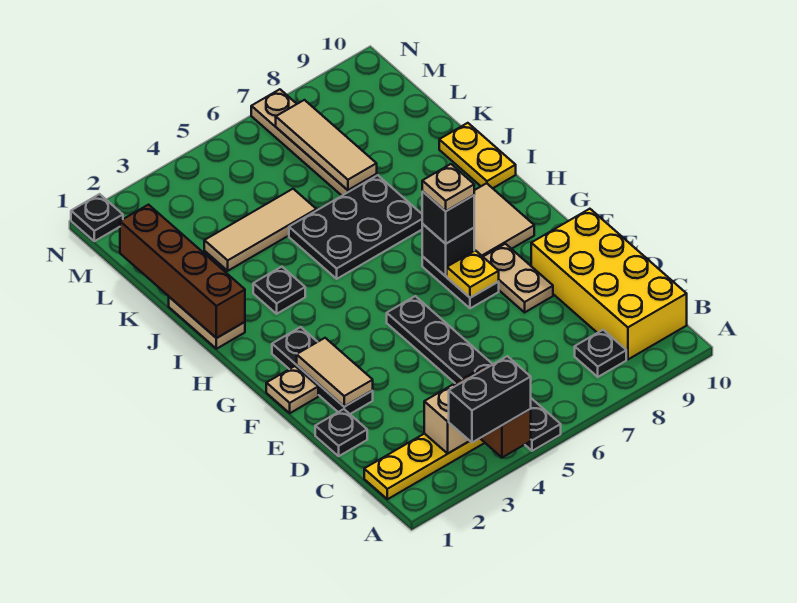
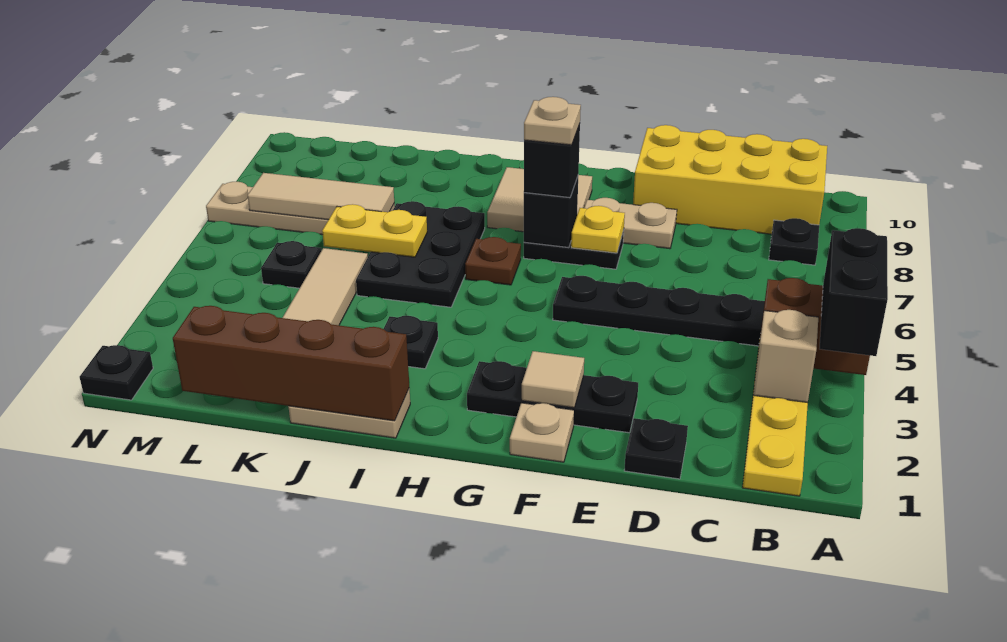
tan tile E2:F2 level 2 -> tan tile F2 level 2
none -> brown plate H6 level 1
yellow plate I10:J10 level 1 -> yellow plate J6:K6 level 2
none -> black plate L5 level 1

